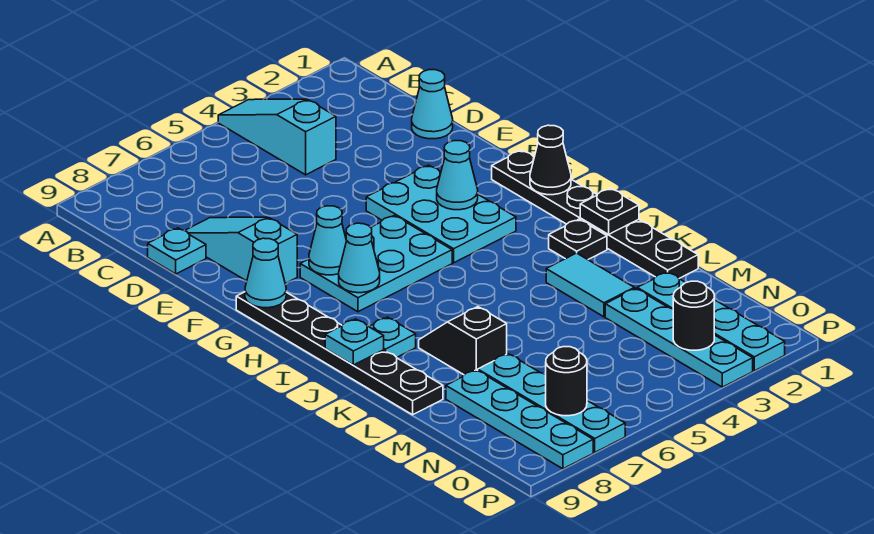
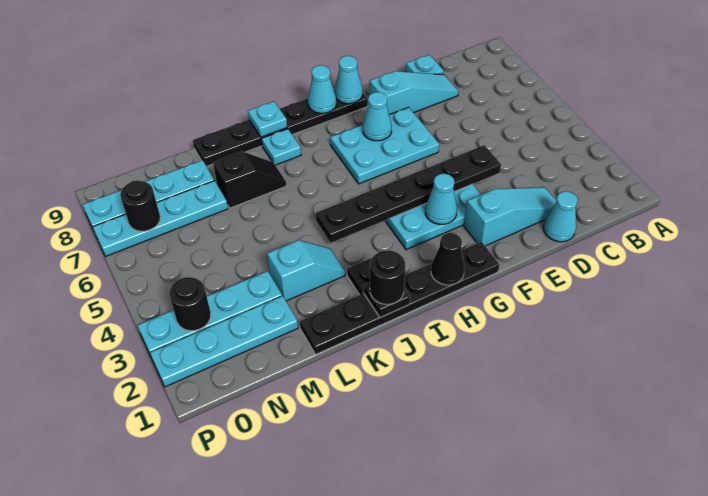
cyan slope A4:C4 level 1 top C -> cyan slope D2:F2 level 1 top F
none -> black plate E4:J4 level 2
cyan plate G5:H7 level 1 -> cyan plate F6:H7 level 1
cyan cone H7 level 2 -> cyan cone H9 level 2
none -> black round brick J1 level 3
cyan tile K3:L3 level 1 -> cyan slope K3:L3 level 1 top L

